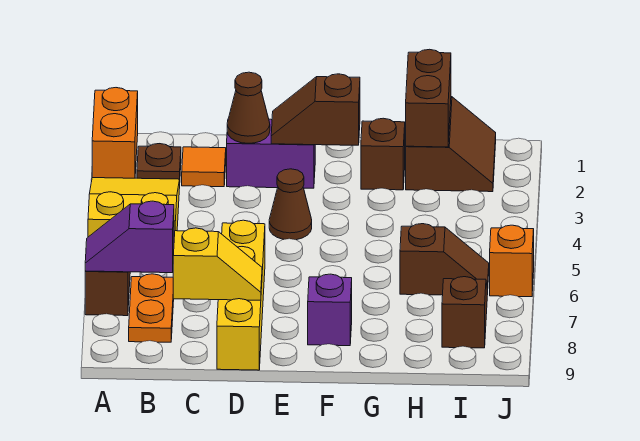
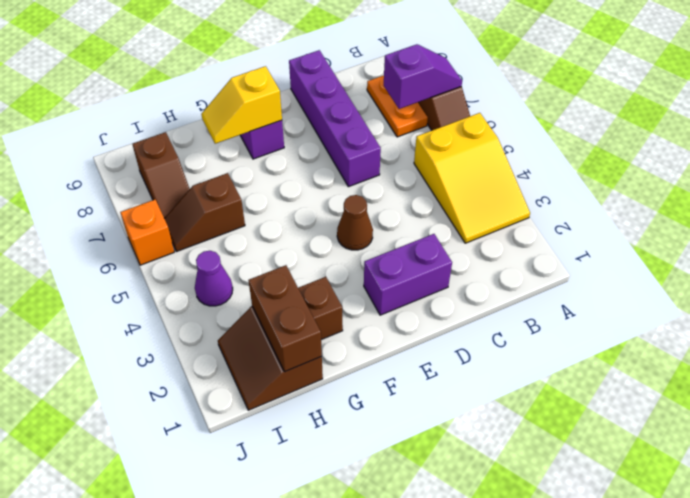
orange brick A1:A2 level 1 -> none
brown plate B2 level 1 -> none
orange tile C2 level 1 -> none
yellow slope C8:D8 level 2 top C -> yellow slope F8:G8 level 2 top F
brown cone D2 level 2 -> none
yellow brick D6:D9 level 1 -> purple brick D6:D9 level 1
brown slope E2:F2 level 2 top F -> none
none -> purple cone I4 level 1

